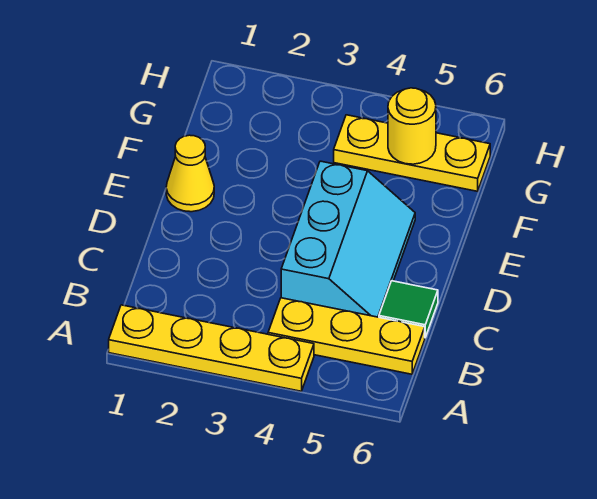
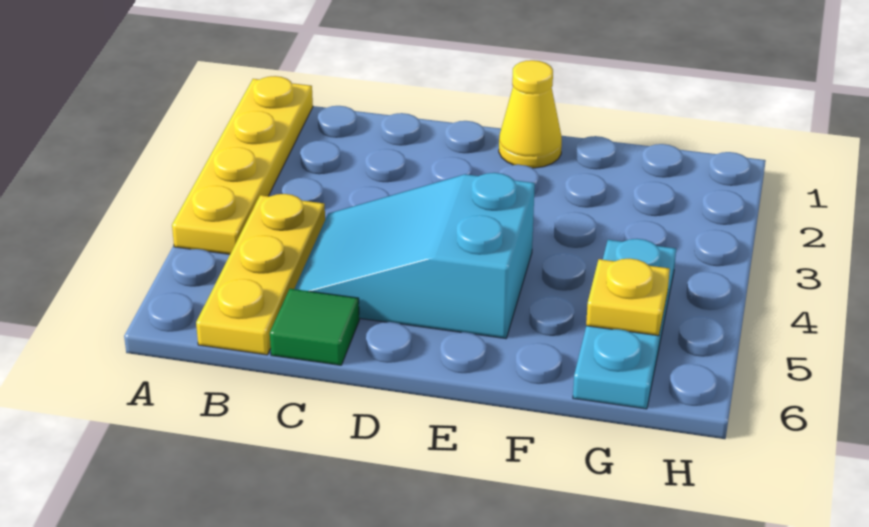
cyan slope C4:E5 level 1 top 4 -> cyan slope C4:E5 level 1 top E
yellow plate G4:G6 level 1 -> cyan plate G4:G6 level 1
yellow round brick G5 level 2 -> yellow plate G5 level 2

